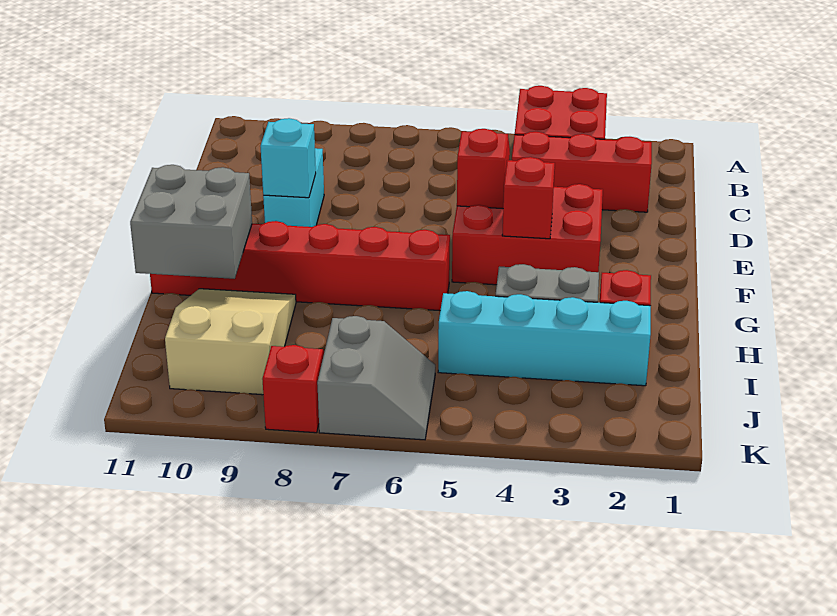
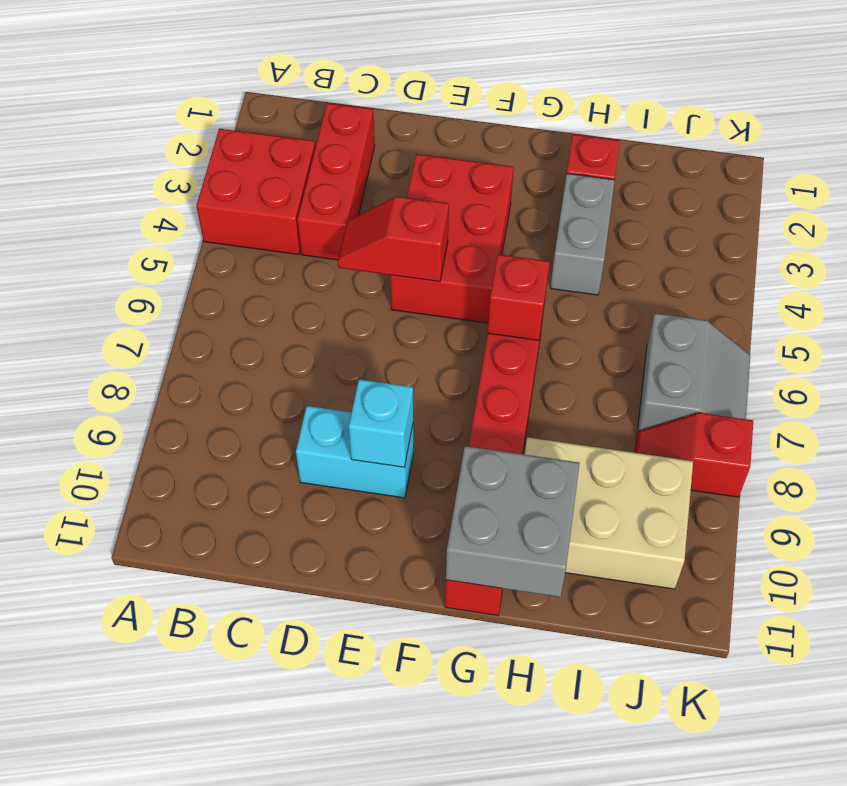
red brick F4 level 2 -> red brick G6 level 2
tan slope H9:J10 level 1 top J -> tan brick H9:J10 level 1
cyan brick I2:I5 level 1 -> none
grey slope J6:K7 level 1 top 7 -> grey slope J6:K7 level 1 top J

